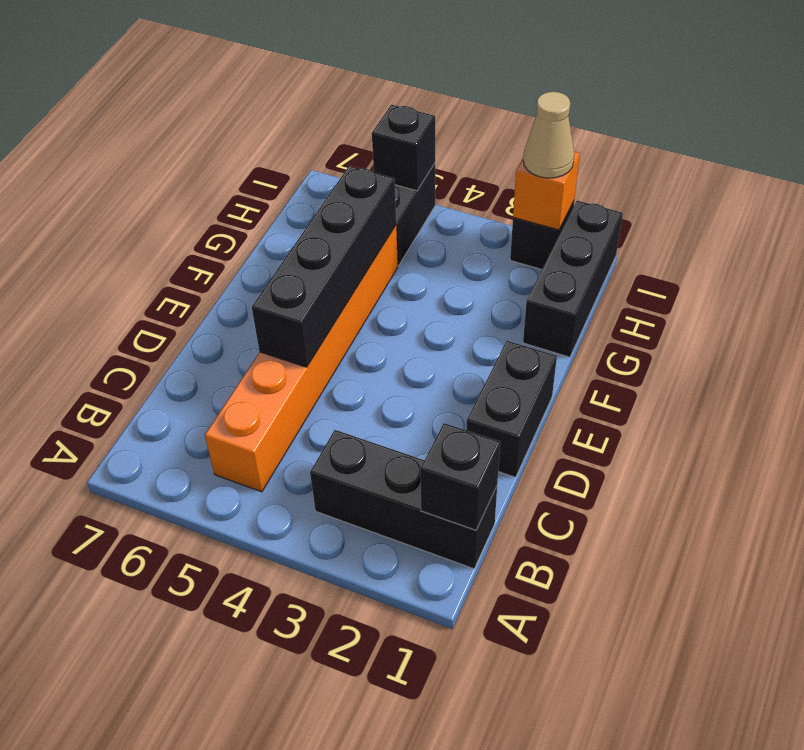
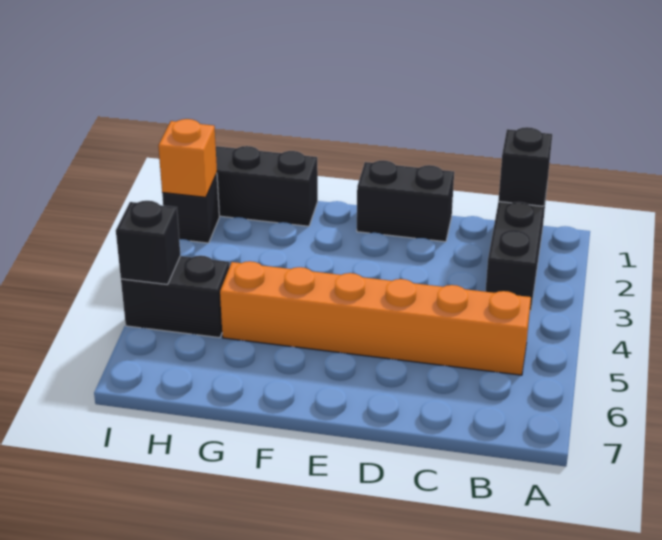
black brick D5:G5 level 2 -> none
tan cone I2 level 3 -> none

